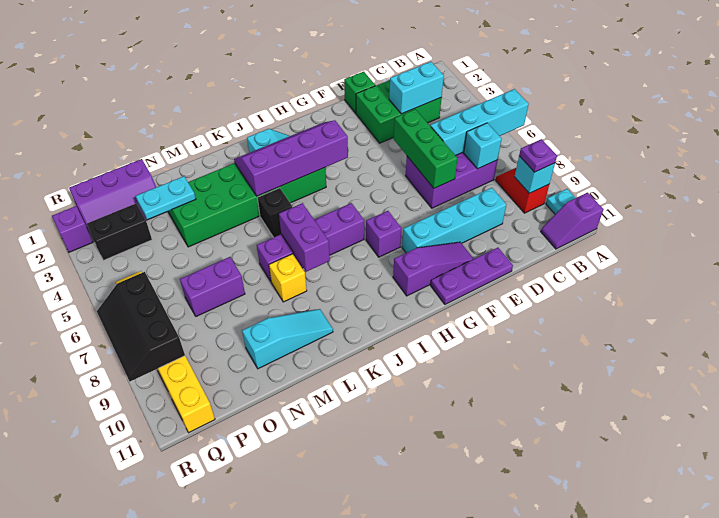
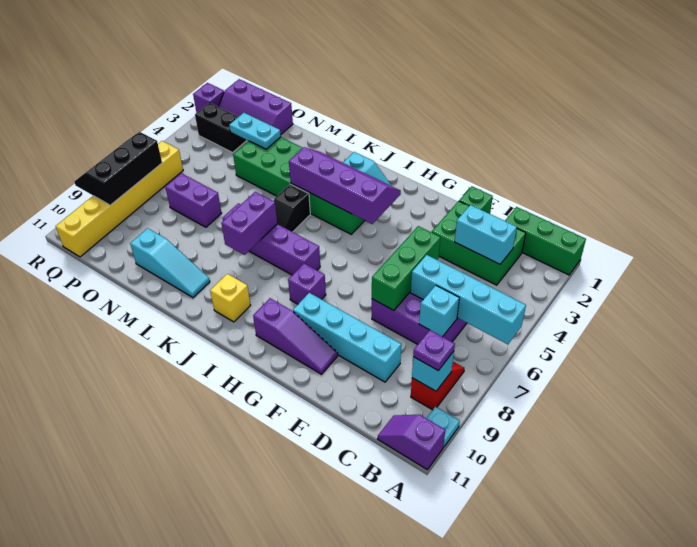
none -> green brick A1:C1 level 1
purple plate E11:G11 level 1 -> none
yellow brick L8 level 1 -> yellow brick J10 level 1

